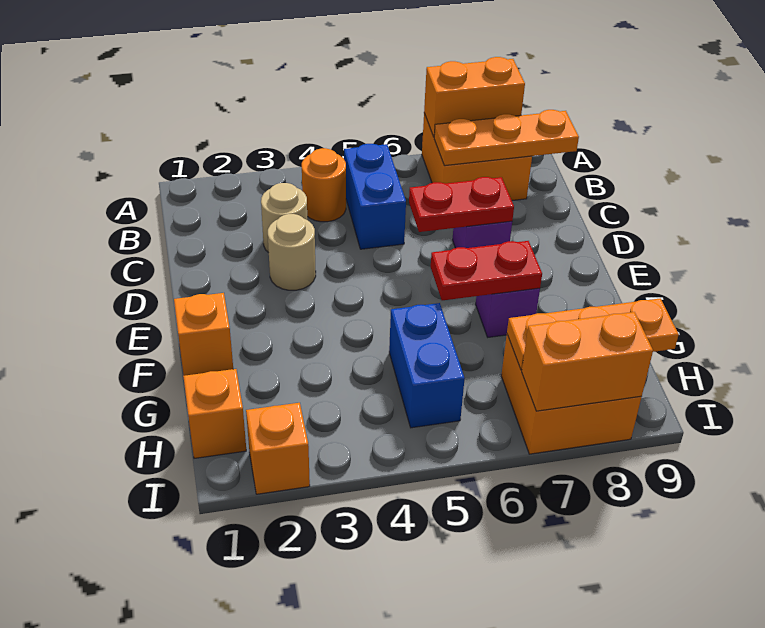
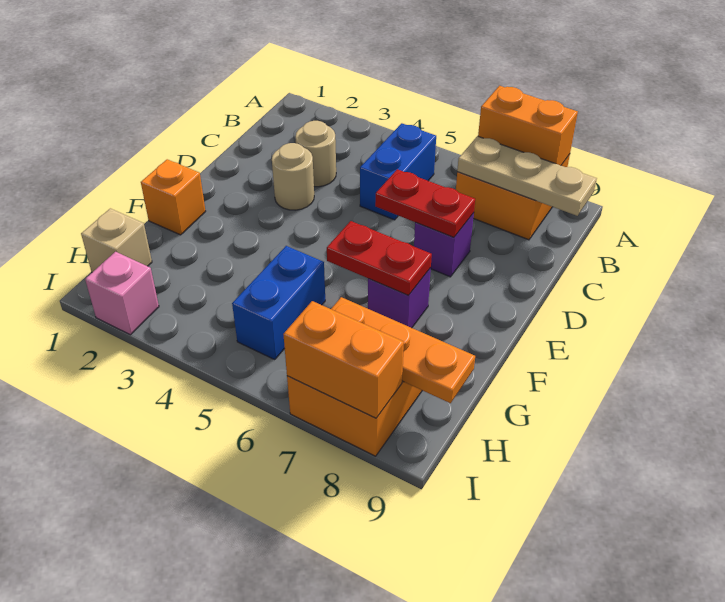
orange round brick B4 level 1 -> none
orange plate B7:B9 level 2 -> tan plate B7:B9 level 2
orange brick H1 level 1 -> tan brick H1 level 1
orange brick I2 level 1 -> pink brick I2 level 1

